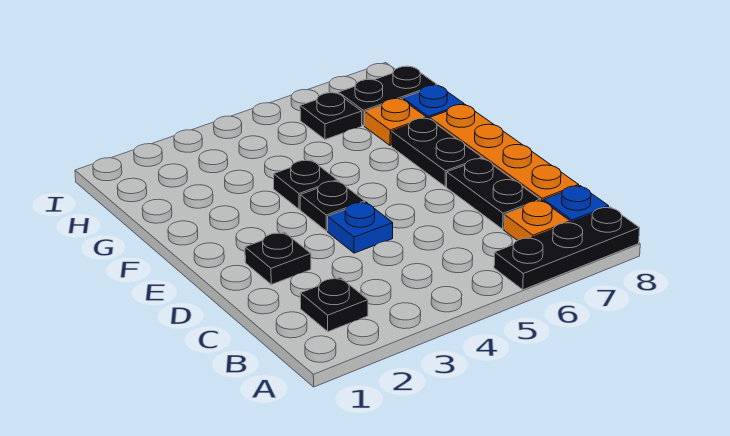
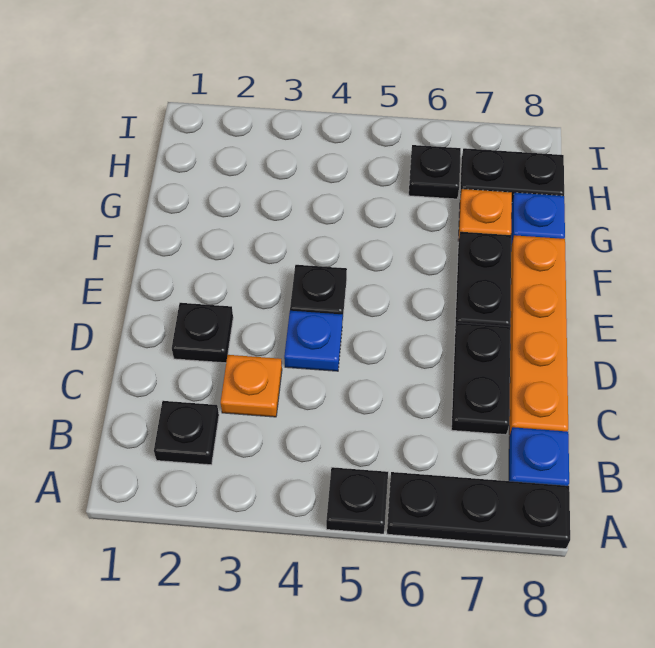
orange plate B7 level 1 -> orange plate C3 level 1
black plate F4 level 1 -> black plate A5 level 1

